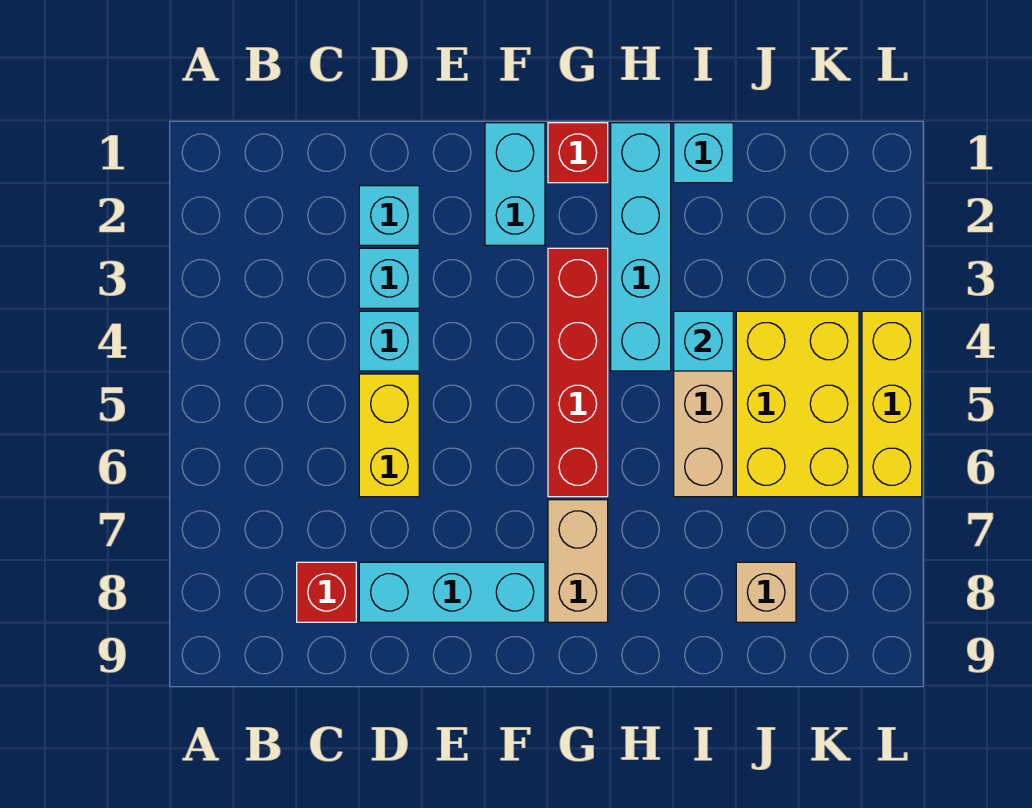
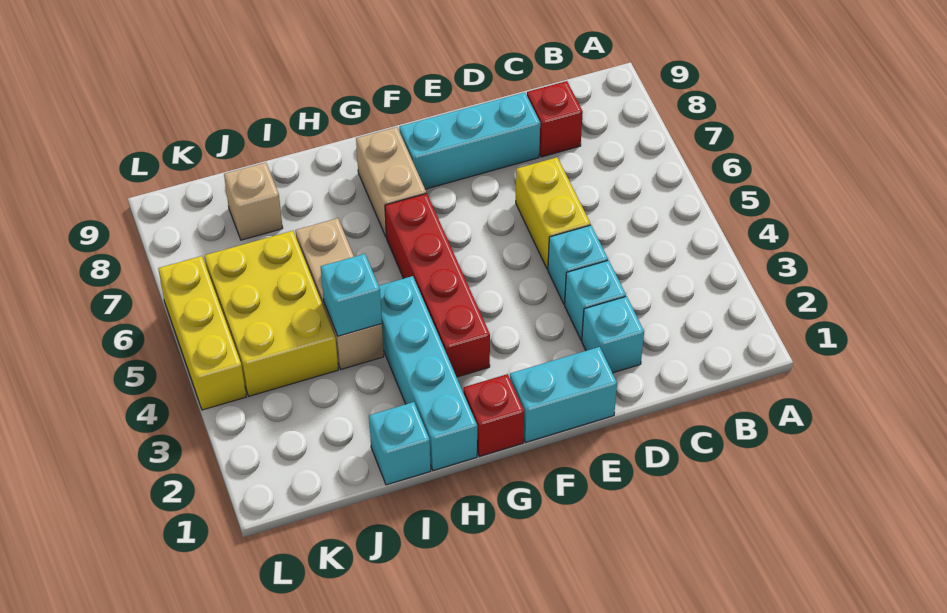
cyan brick F1:F2 level 1 -> cyan brick E1:F1 level 1

